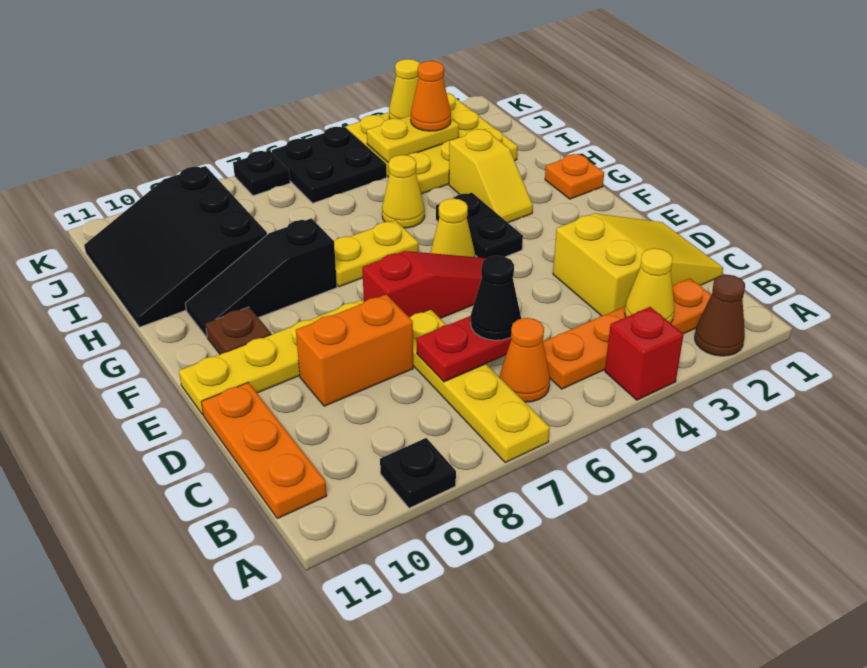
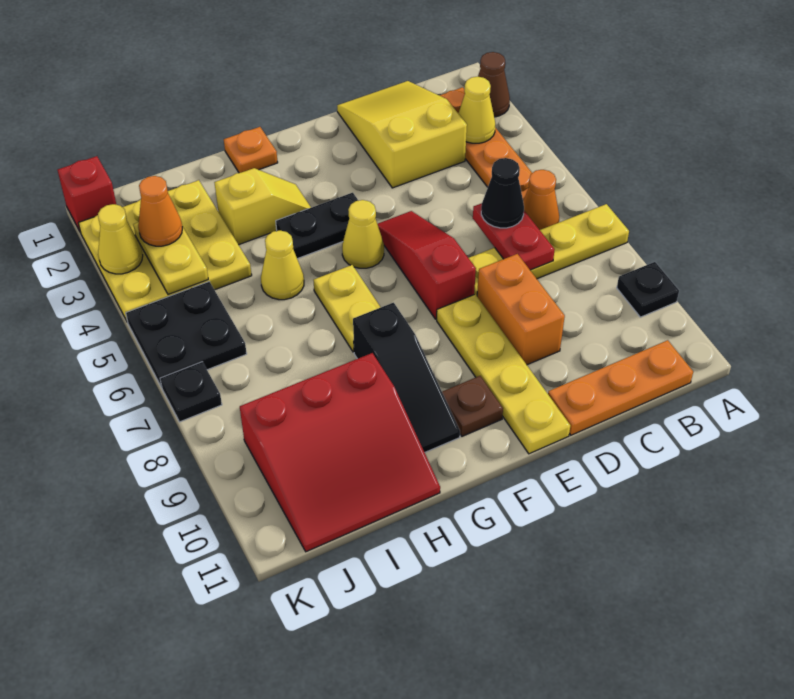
red brick A4 level 1 -> red brick K1 level 1
black slope H9:J11 level 1 top 9 -> red slope H9:J11 level 1 top 9

